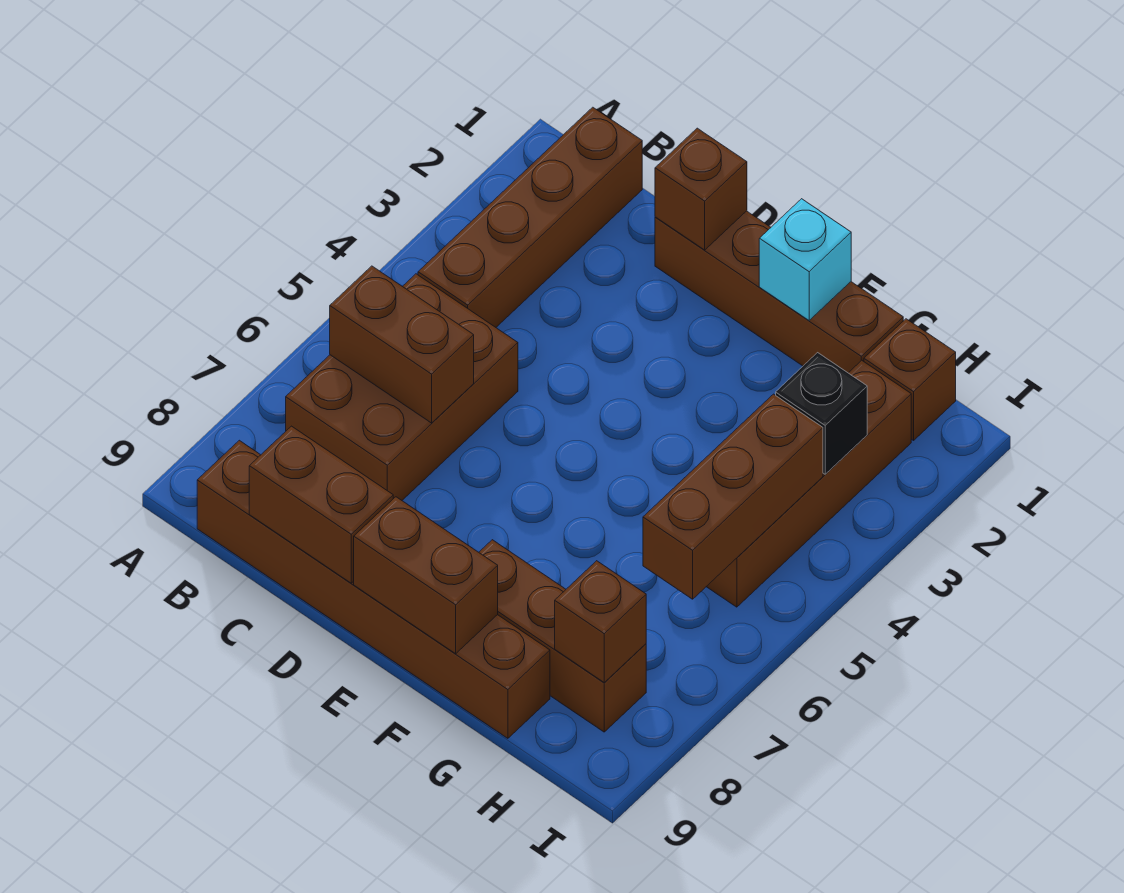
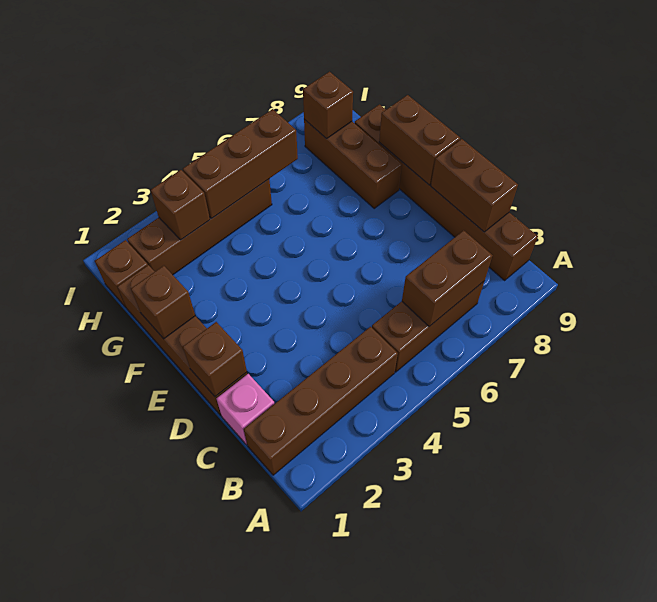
brown brick B5:C7 level 1 -> brown brick B5:B7 level 1
brown brick B6:C6 level 2 -> brown brick B6:B7 level 2
none -> pink brick C1 level 1
cyan brick F1 level 2 -> brown brick F1 level 2
black brick H3 level 2 -> brown brick H3 level 2

